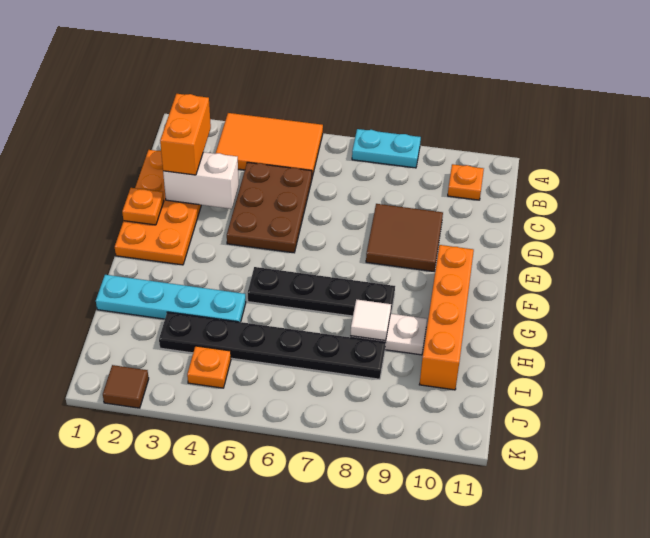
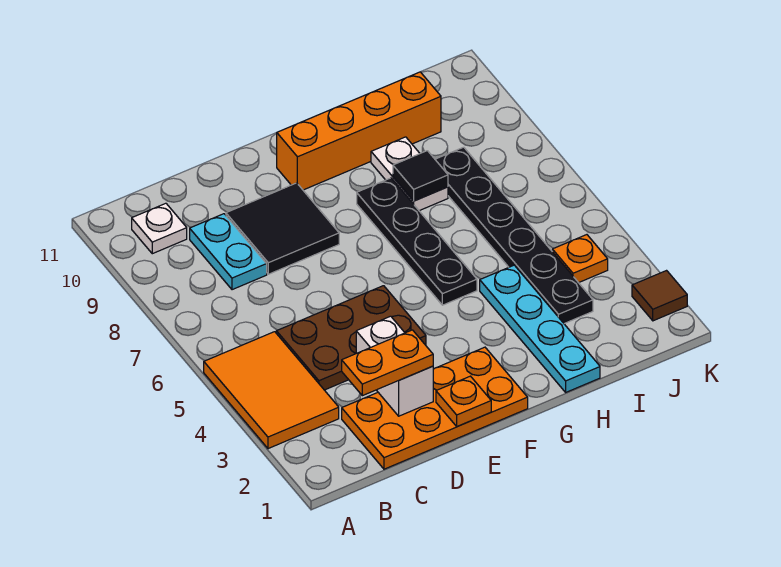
cyan plate A7:A8 level 1 -> cyan plate C8:C9 level 1
orange plate B10 level 1 -> white plate B10 level 1
orange brick C2:D2 level 3 -> orange plate C2:D2 level 3
brown tile D8:E9 level 1 -> black tile D8:E9 level 1
white tile H8 level 2 -> black tile H8 level 2

